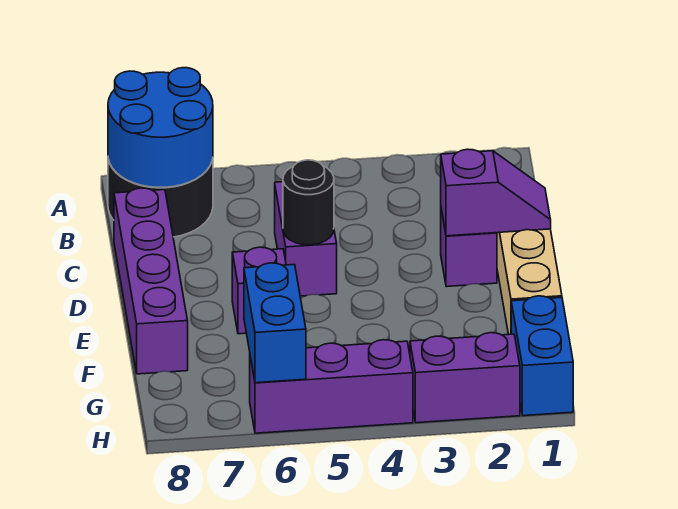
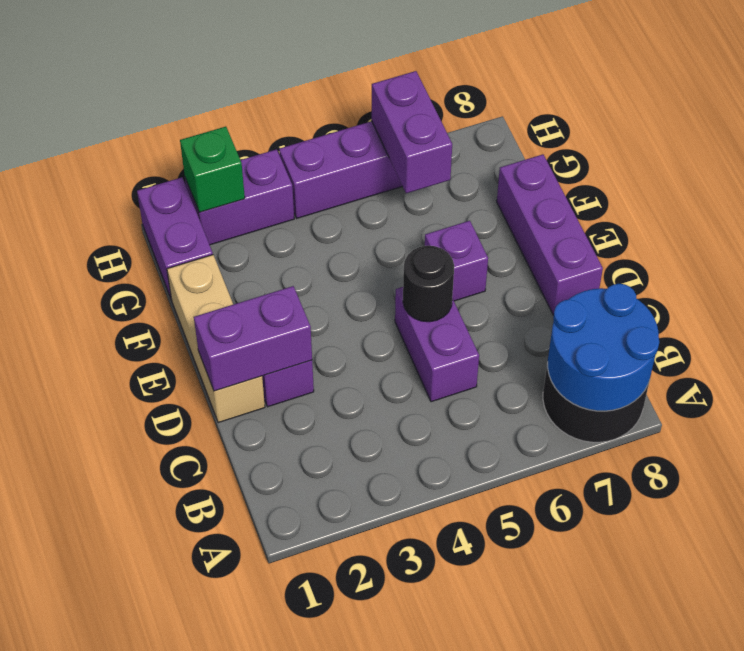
purple brick C8:F8 level 1 -> purple brick D8:F8 level 1
purple slope D1:D2 level 2 top 2 -> purple brick D1:D2 level 2
blue brick G1:H1 level 1 -> purple brick G1:H1 level 1
blue brick G6:H6 level 2 -> purple brick G6:H6 level 2
none -> green brick H2 level 2

